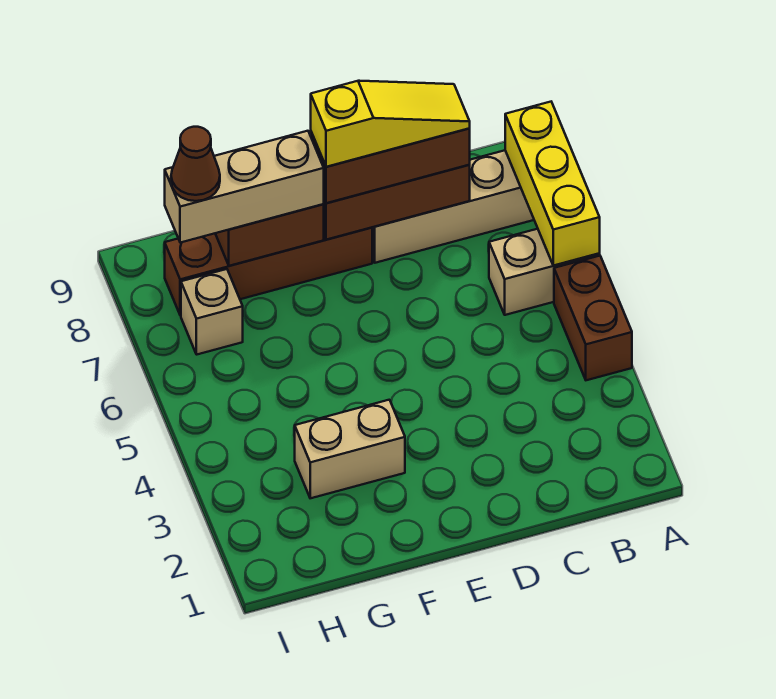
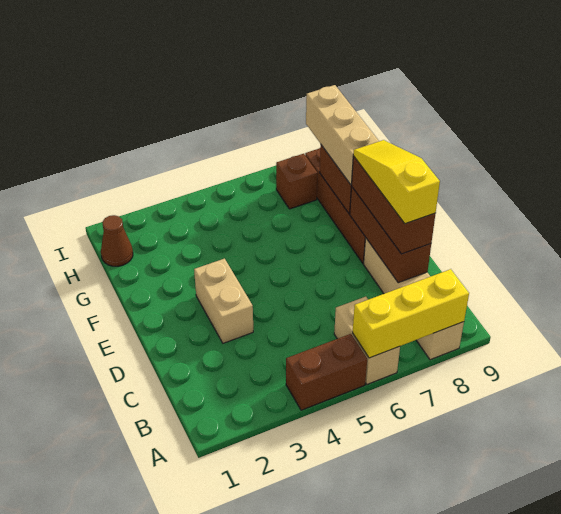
yellow slope C8:E8 level 4 top E -> yellow slope C8:E8 level 4 top C
tan brick F3:G3 level 1 -> tan brick D3:E3 level 1
tan brick H7 level 1 -> brown brick H7 level 1
brown cone H8 level 4 -> brown cone H1 level 1

